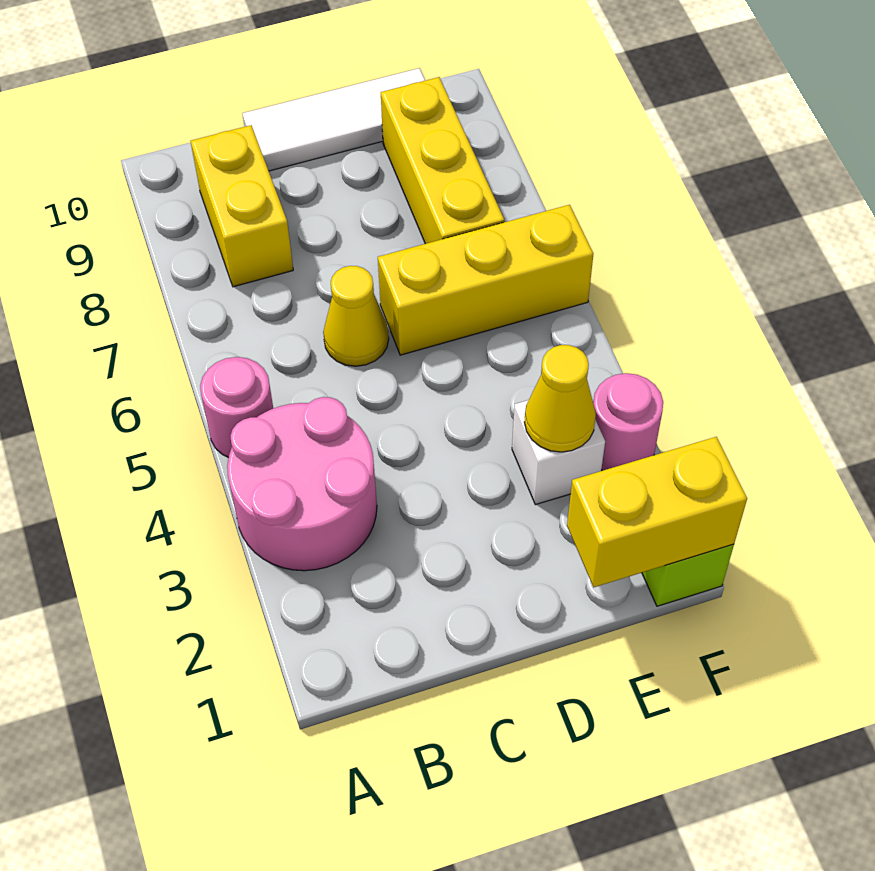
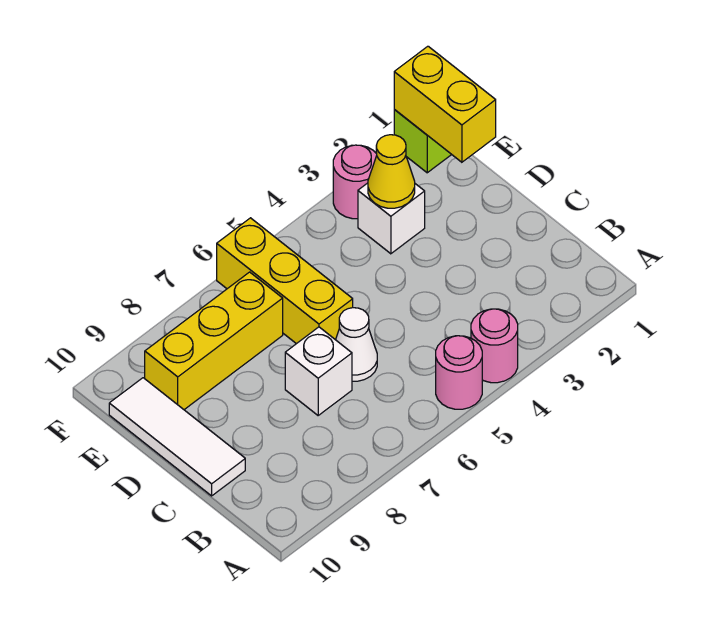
pink round brick A3:B4 level 1 -> pink round brick A4 level 1
yellow brick B8:B9 level 1 -> none
yellow cone C6 level 1 -> white cone C6 level 1
none -> white brick C7 level 1

